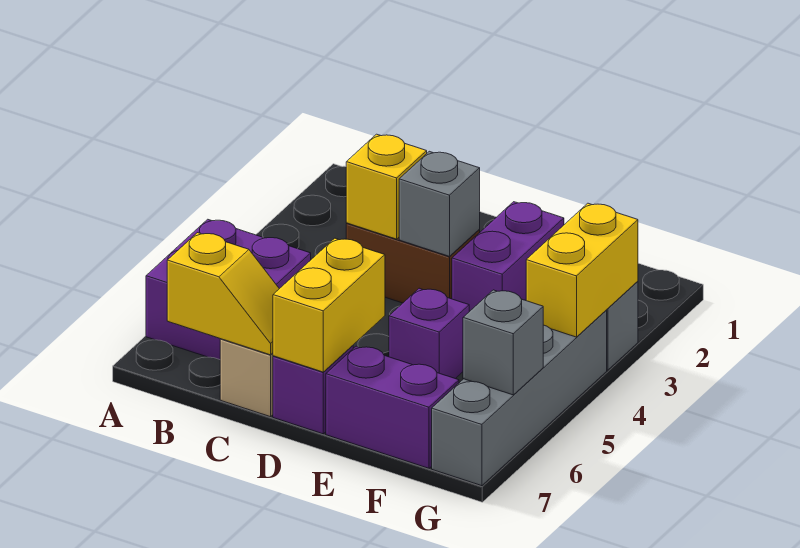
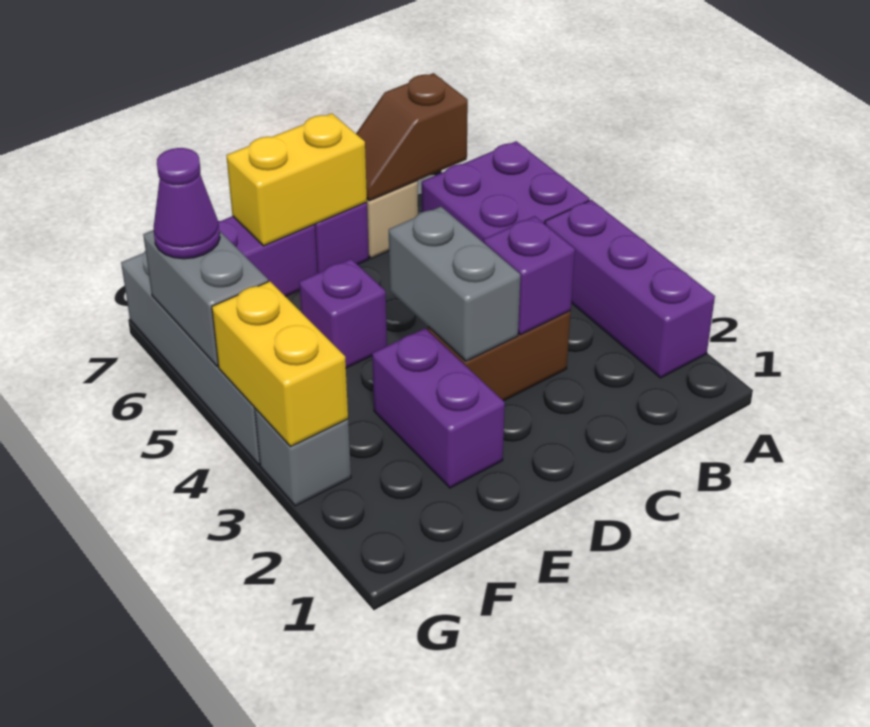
none -> purple brick A2:A4 level 1
yellow slope B7:C7 level 2 top B -> brown slope B7:C7 level 2 top B
yellow brick C3 level 2 -> purple brick C3 level 2
grey brick D3 level 2 -> grey brick D3:D4 level 2
yellow brick D6:D7 level 2 -> yellow brick D7:E7 level 2
grey brick G6 level 2 -> grey brick G5:G6 level 2
none -> purple cone G6 level 3

